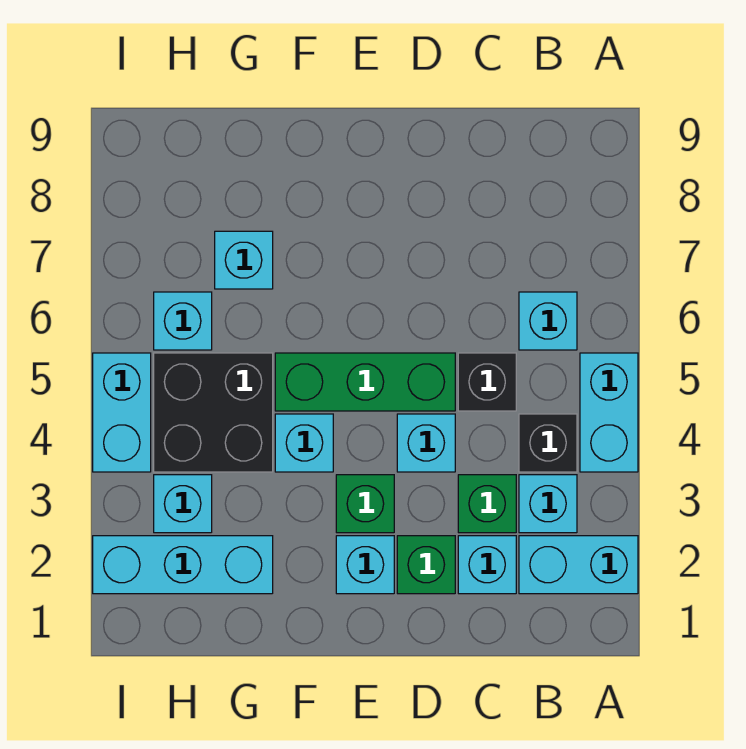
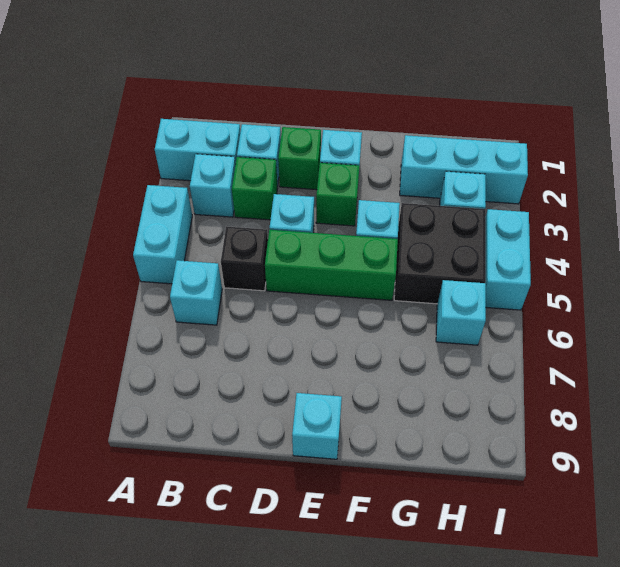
black brick B4 level 1 -> none
cyan brick G7 level 1 -> cyan brick E9 level 1

